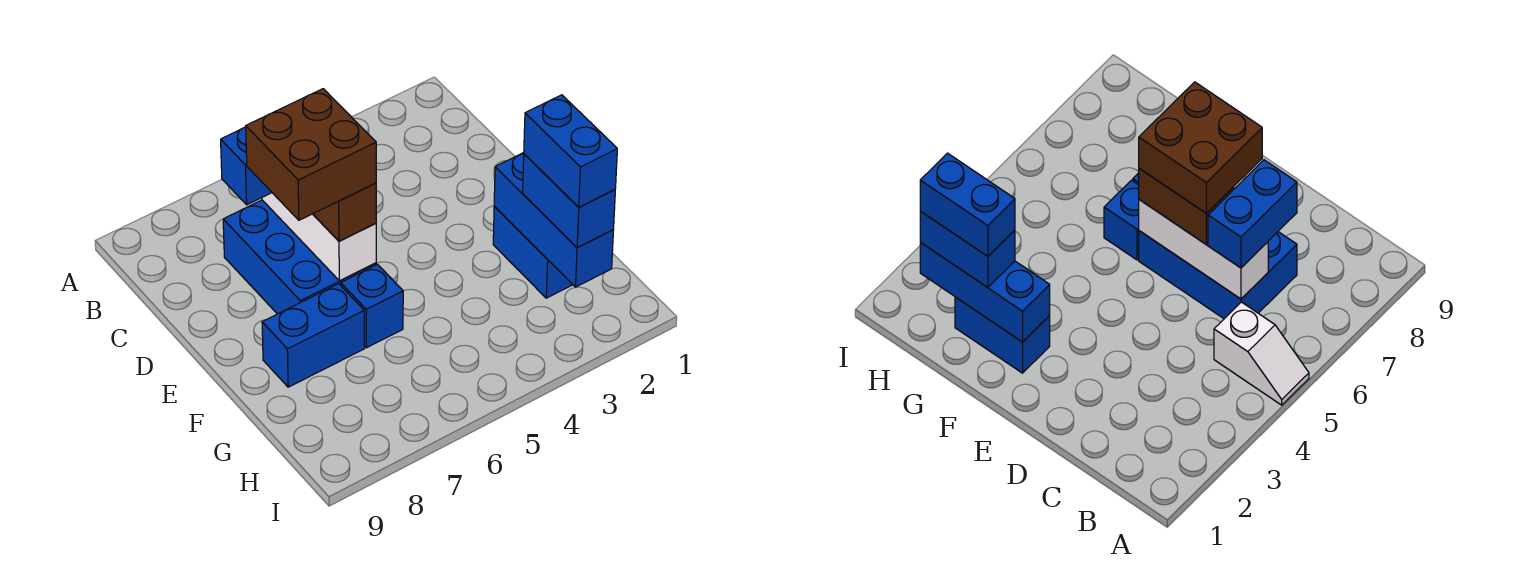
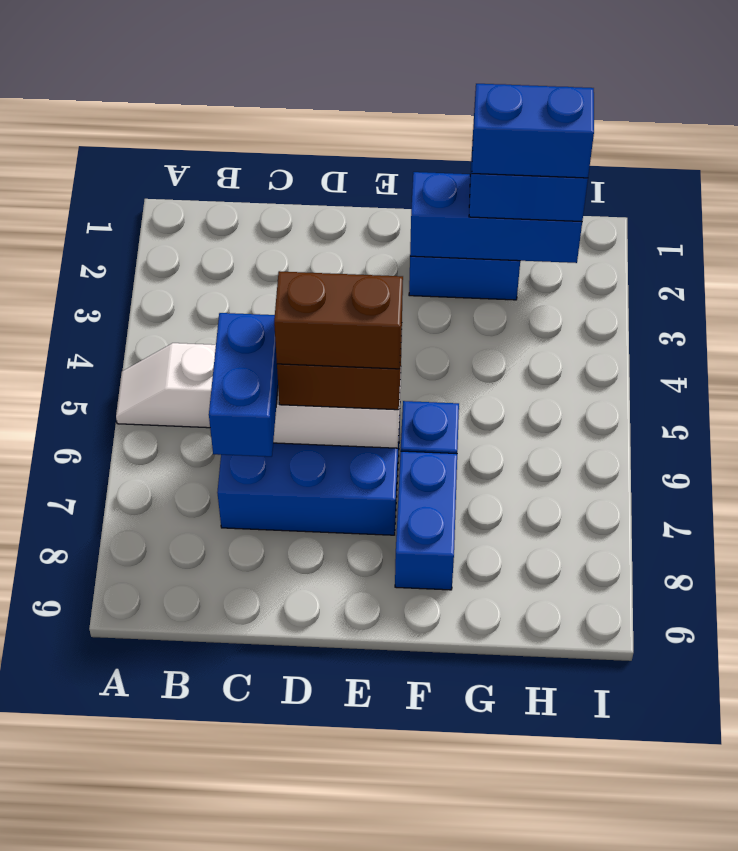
brown brick D6:E7 level 4 -> brown brick D6:E6 level 4

